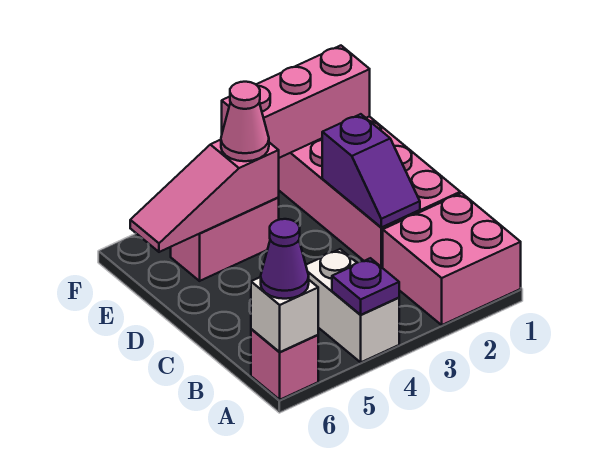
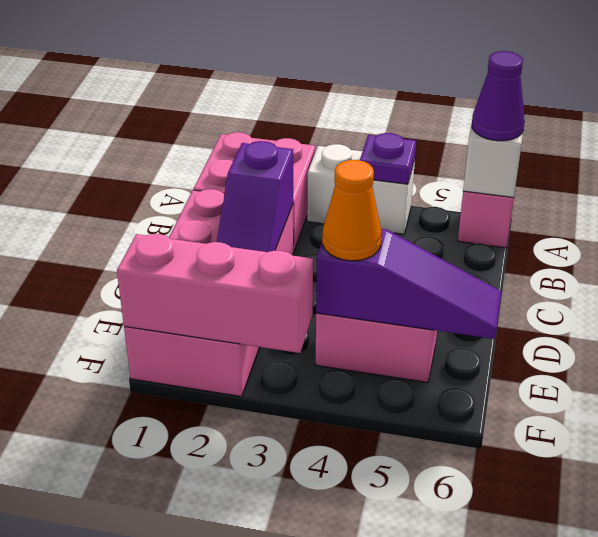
white brick A4:B4 level 1 -> white brick A3:A4 level 1
purple slope C2:D2 level 2 top D -> purple slope C2:D2 level 2 top C
pink slope E4:E6 level 2 top 4 -> purple slope E4:E6 level 2 top 4
pink cone E4 level 3 -> orange cone E4 level 3

